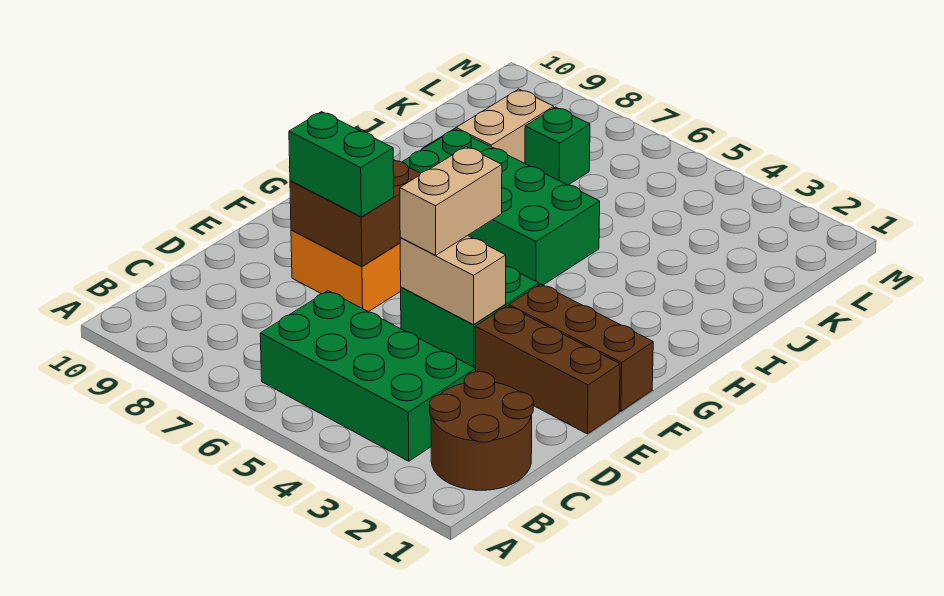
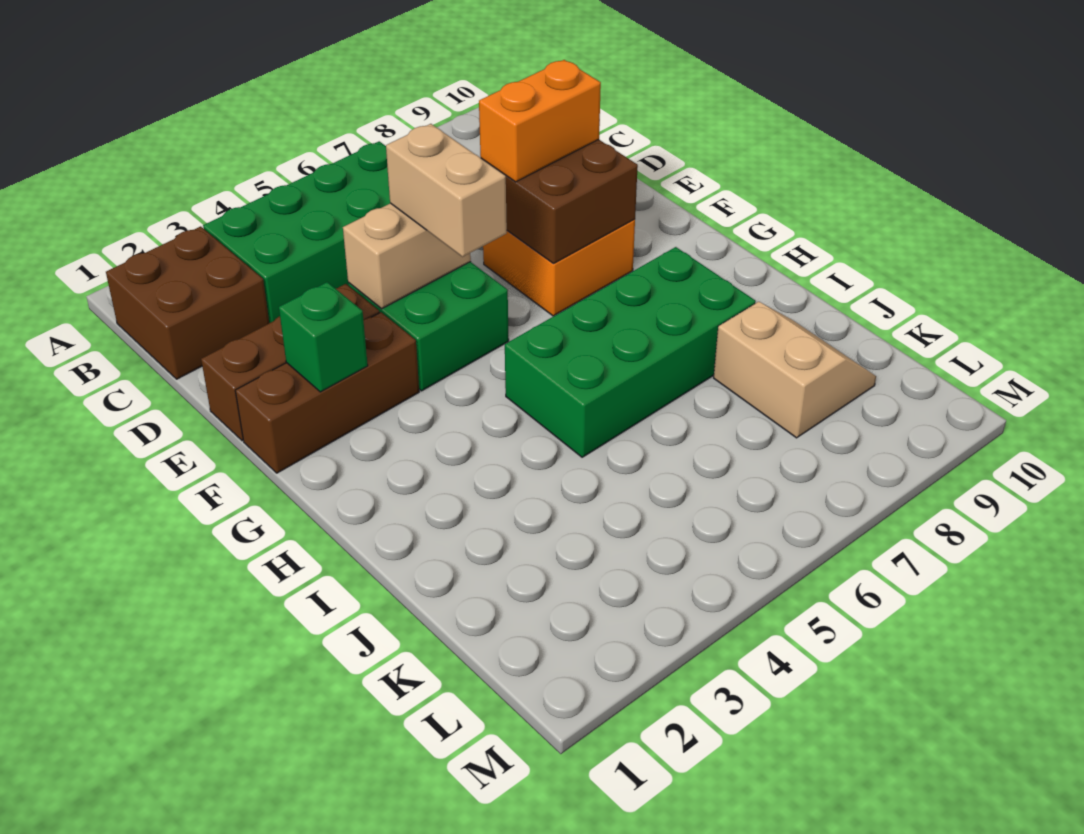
brown round brick B1:C2 level 1 -> brown brick B1:C2 level 1
green brick E7:E8 level 3 -> orange brick E7:E8 level 3
green brick K7 level 1 -> green brick F2 level 2

